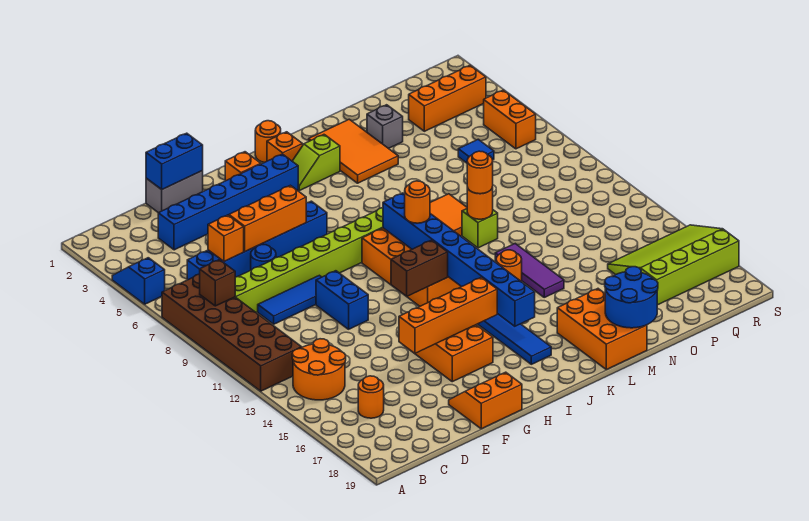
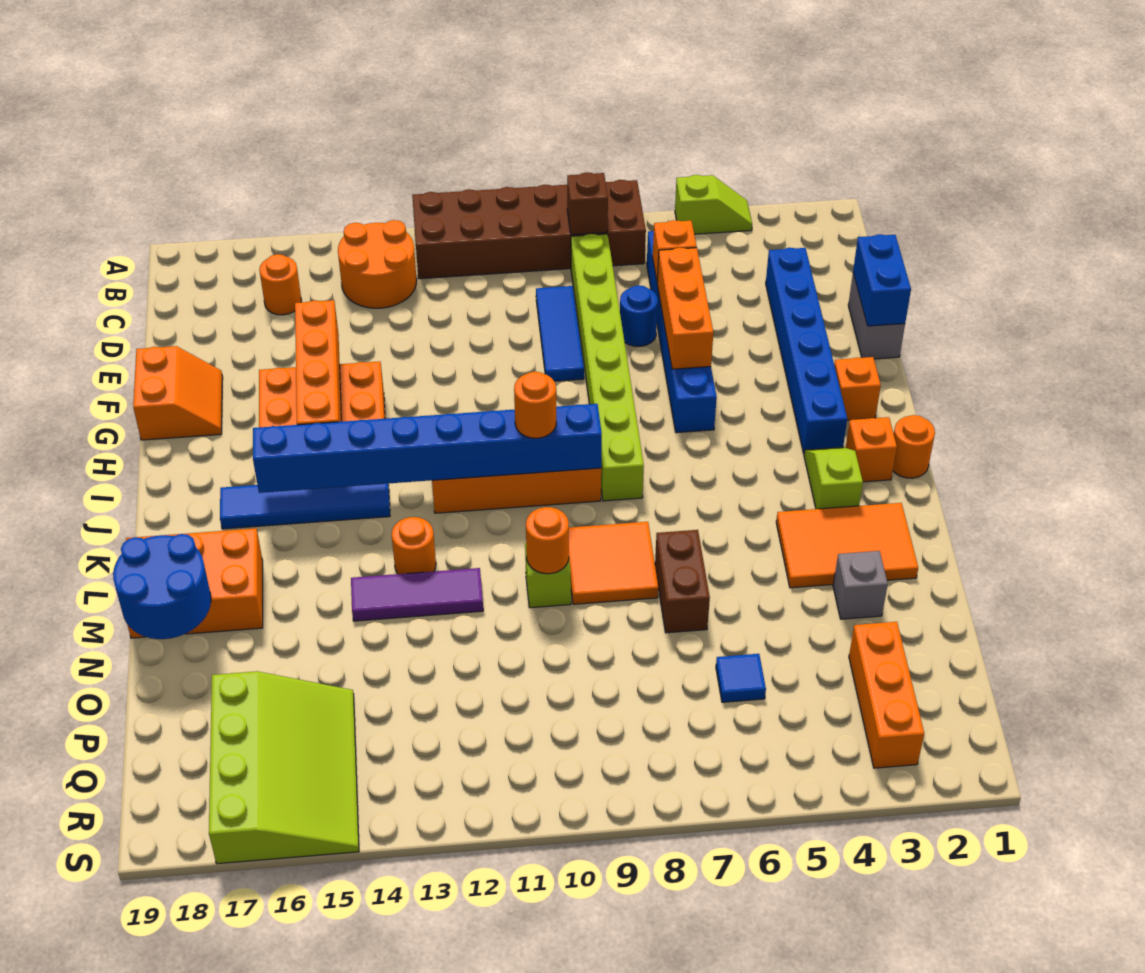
blue slope A4:A5 level 1 top 5 -> lime slope A4:A5 level 1 top 5
blue brick F10:F11 level 1 -> none
brown brick H12:I12 level 2 -> brown brick M7:N7 level 1
orange round brick M10 level 3 -> none
orange brick R5:R6 level 1 -> none

